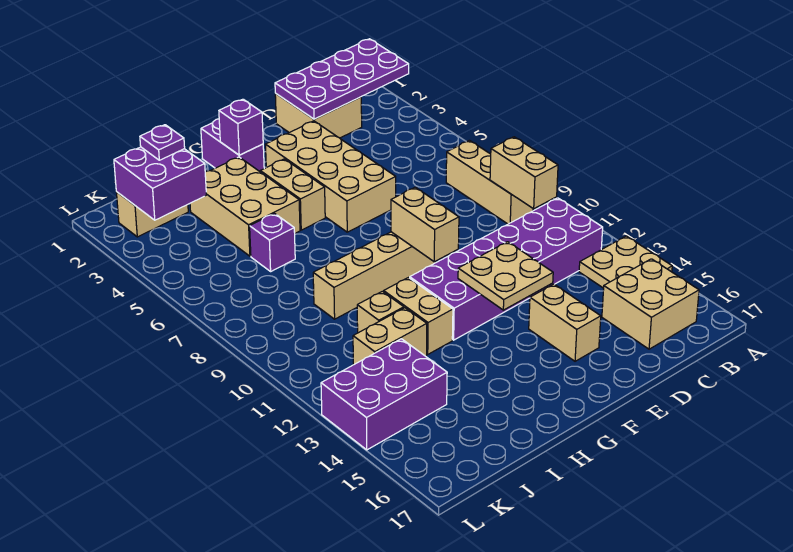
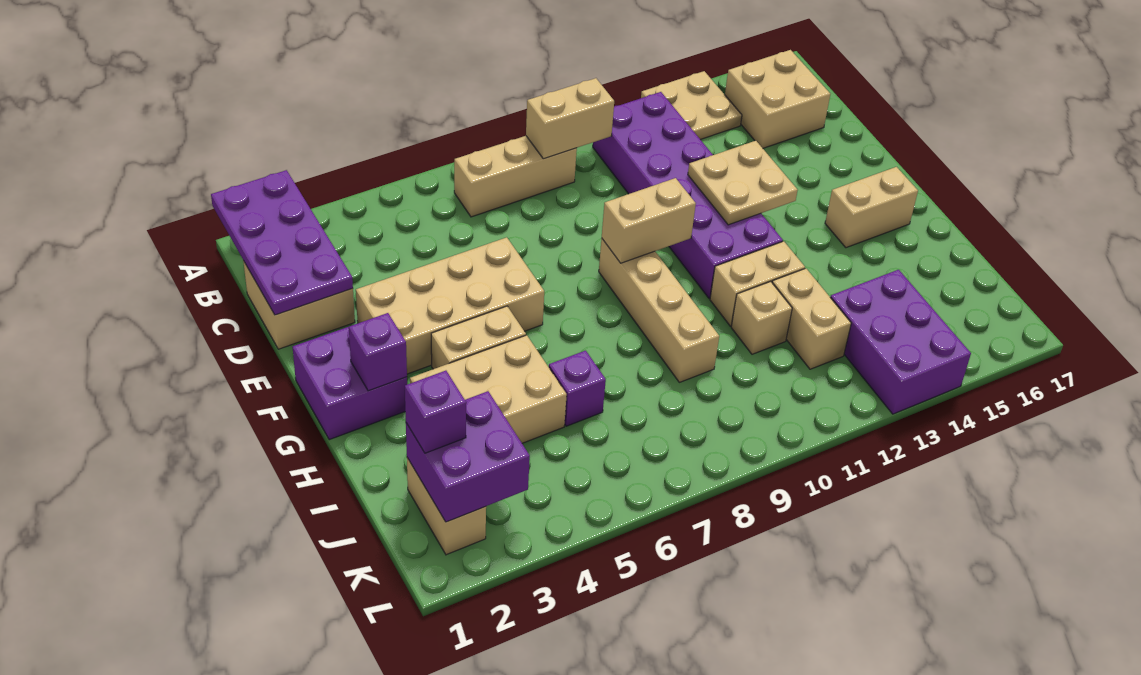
tan brick E14:E15 level 1 -> tan brick G15:G16 level 1
purple brick G1:G2 level 1 -> purple brick F1:G2 level 1
purple plate J2 level 3 -> purple brick J2 level 3

